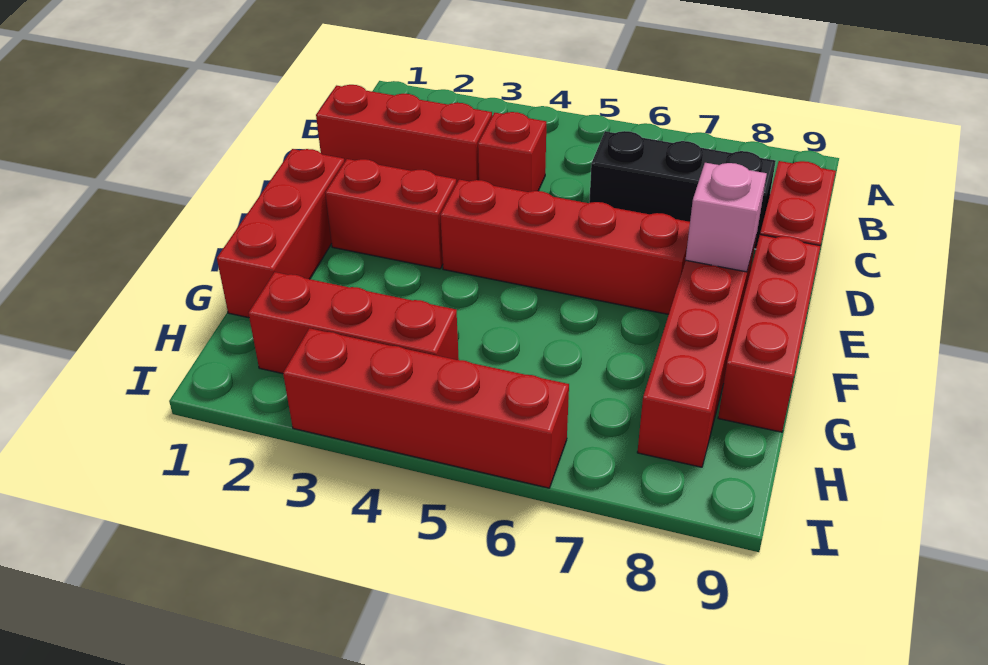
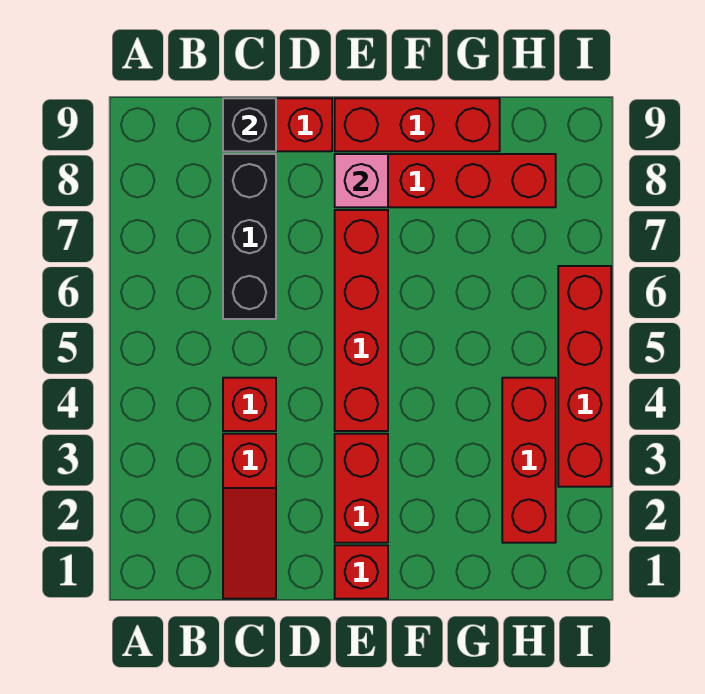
red brick C1:C3 level 1 -> red slope C1:C3 level 1 top 3
none -> black brick C9 level 2
red brick E1:G1 level 1 -> red brick E1 level 1

